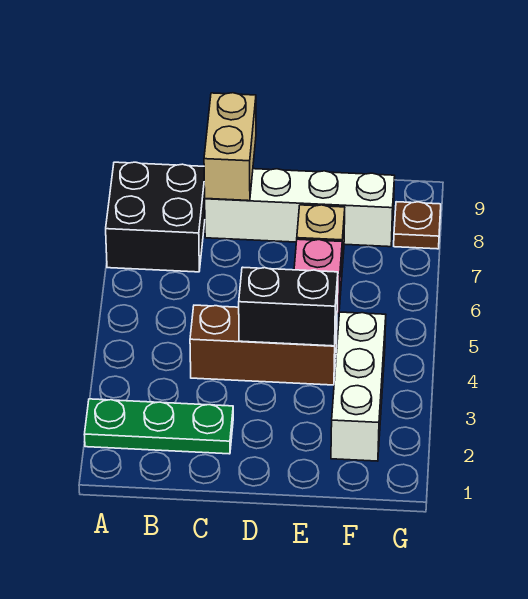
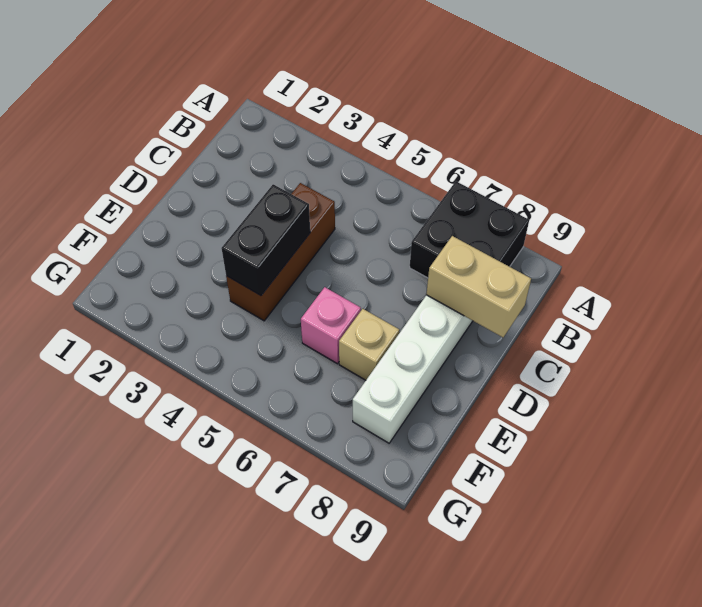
green plate A2:C2 level 1 -> none
white brick F2:F4 level 1 -> none
brown plate G8 level 1 -> none

